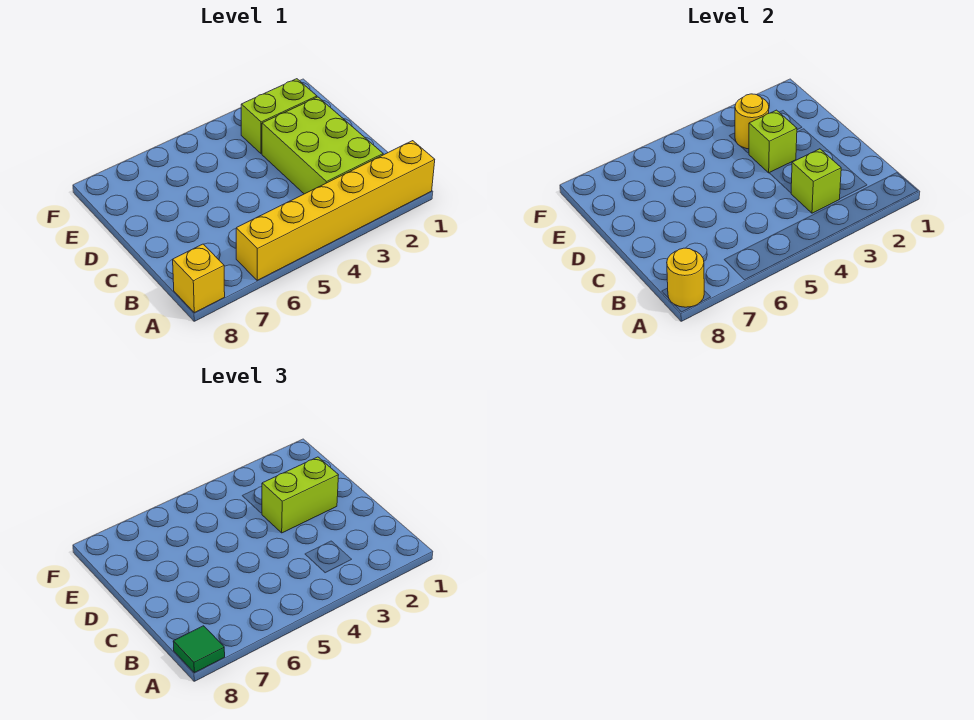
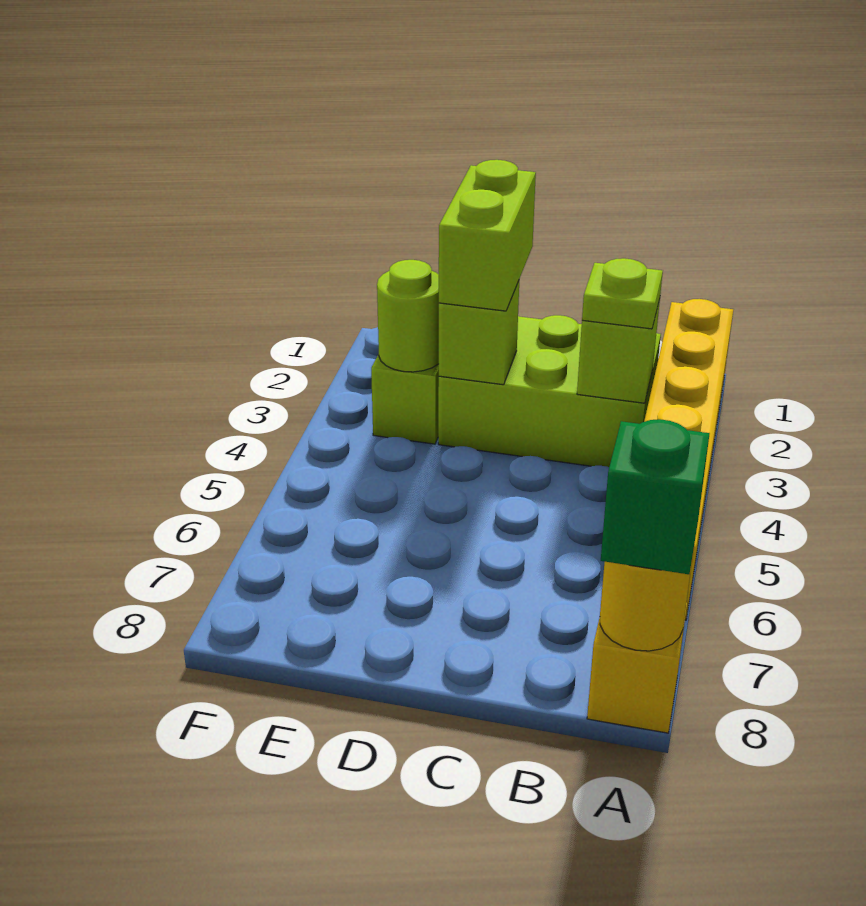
green tile A8 level 3 -> green brick A8 level 3
none -> lime plate B3 level 3
yellow round brick E3 level 2 -> lime round brick E3 level 2

